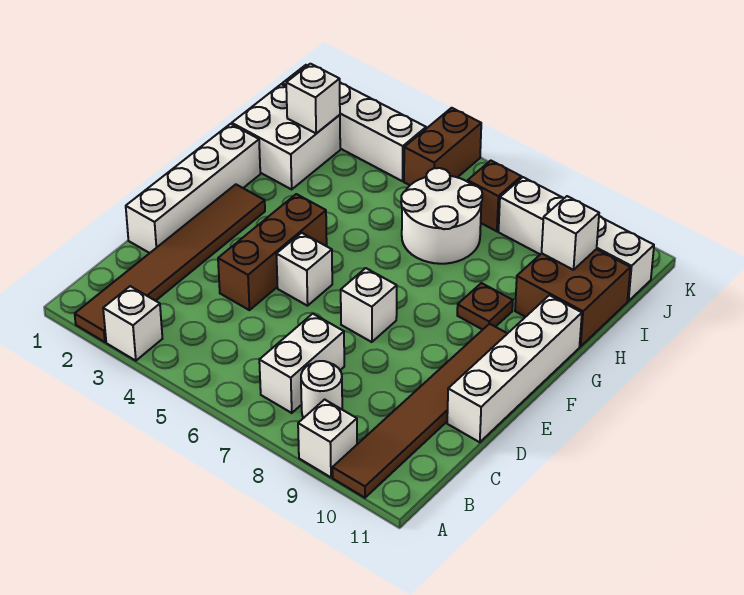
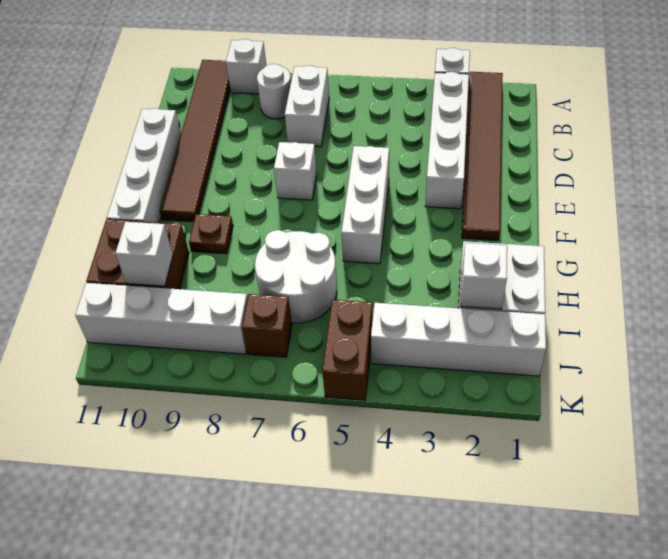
white brick D1:G1 level 1 -> white brick B3:E3 level 1
brown brick D4:F4 level 1 -> none
white brick E5 level 1 -> white brick E5:G5 level 1

